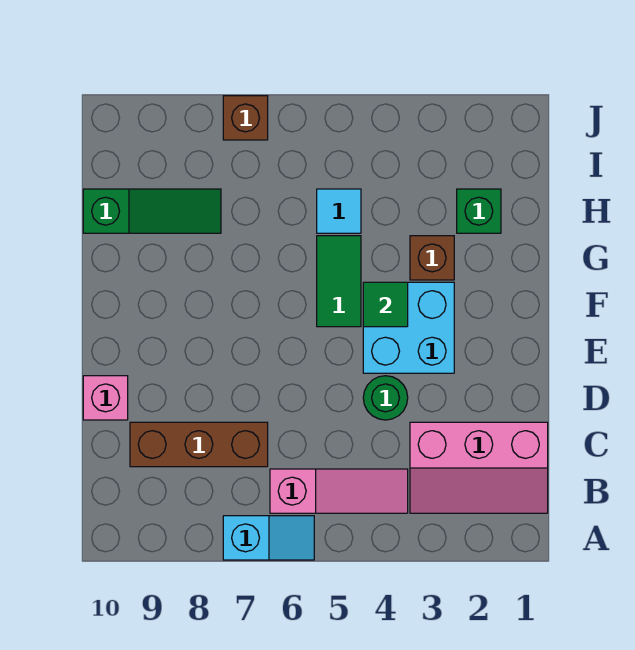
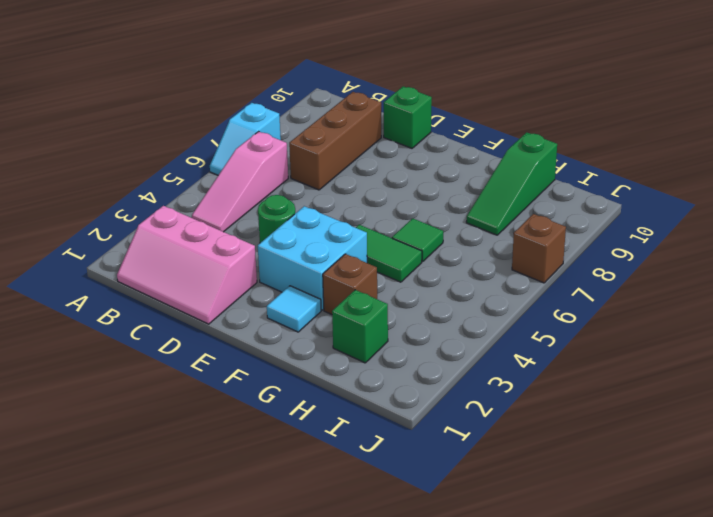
pink slope B1:C3 level 1 top C -> pink slope B1:D2 level 1 top 2
pink brick D10 level 1 -> green brick D10 level 1
green tile F4 level 2 -> green tile G6 level 1
cyan tile H5 level 1 -> cyan tile F2 level 1

